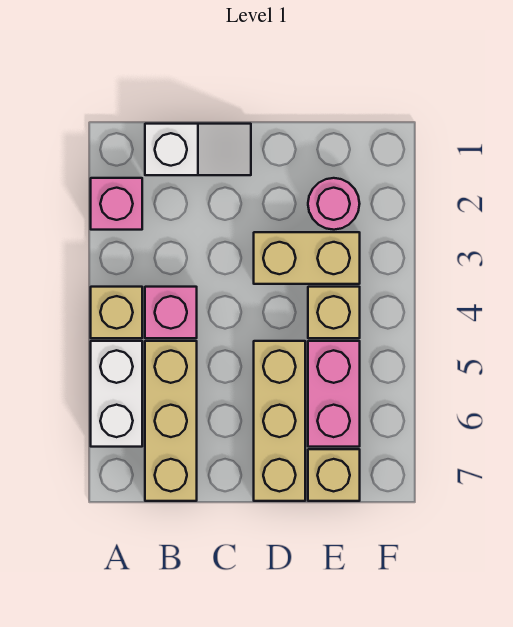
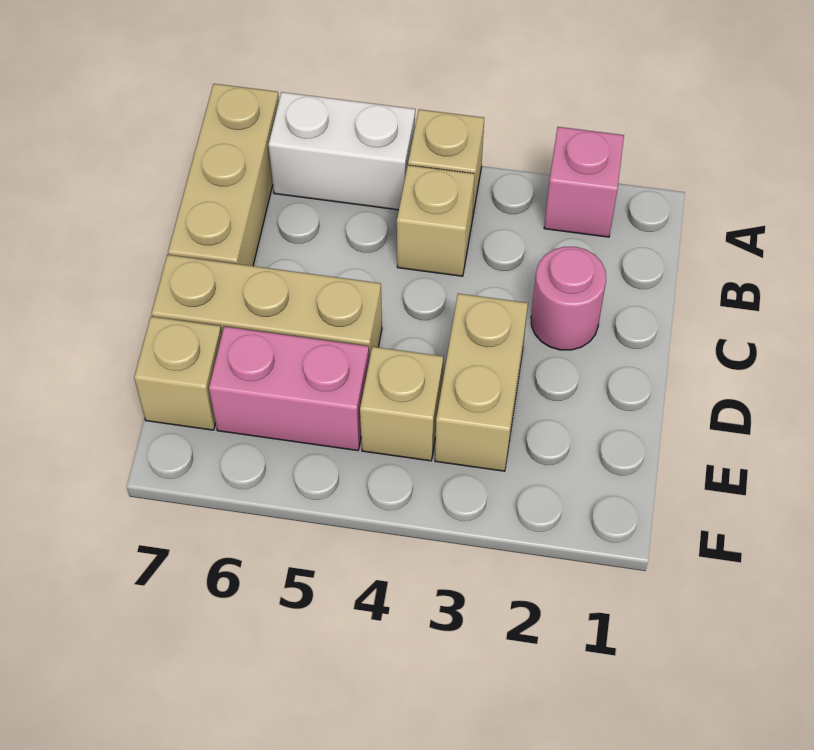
white slope B1:C1 level 1 top B -> none
pink brick B4 level 1 -> tan brick B4 level 1
tan brick B5:B7 level 1 -> tan brick A7:C7 level 1
pink round brick E2 level 1 -> pink round brick C2 level 1

